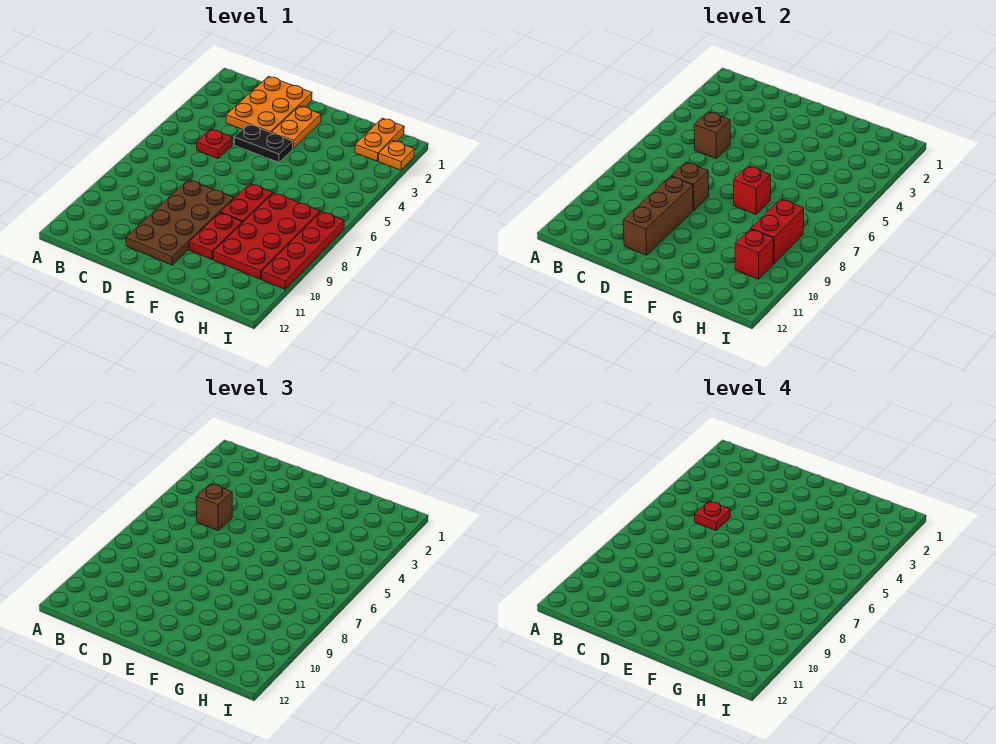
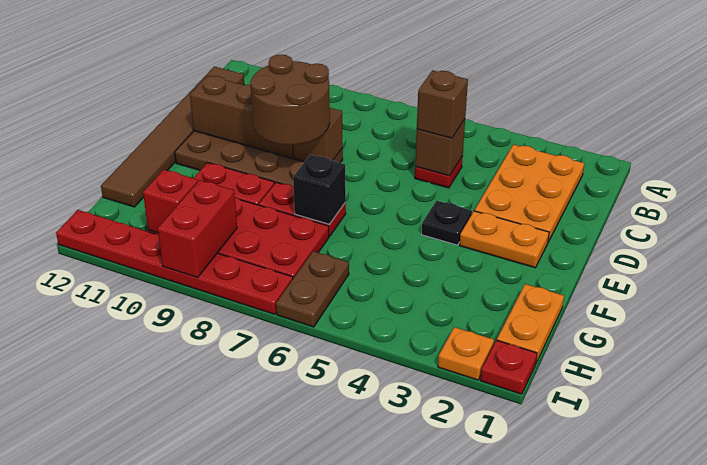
none -> brown tile B12:G12 level 1
orange plate C1:D3 level 1 -> orange plate B2:D3 level 1
red plate C5 level 4 -> red plate I1 level 1
black plate D4:E4 level 1 -> black plate E4 level 1
none -> brown round brick D8:E9 level 3
red brick F7 level 2 -> black brick F7 level 2
orange plate H1:H2 level 1 -> orange plate G1:H1 level 1
none -> brown plate H6:I6 level 1
red brick H8:H9 level 2 -> red brick H9:I9 level 2
red plate I7:I10 level 1 -> red plate I7:I12 level 1

